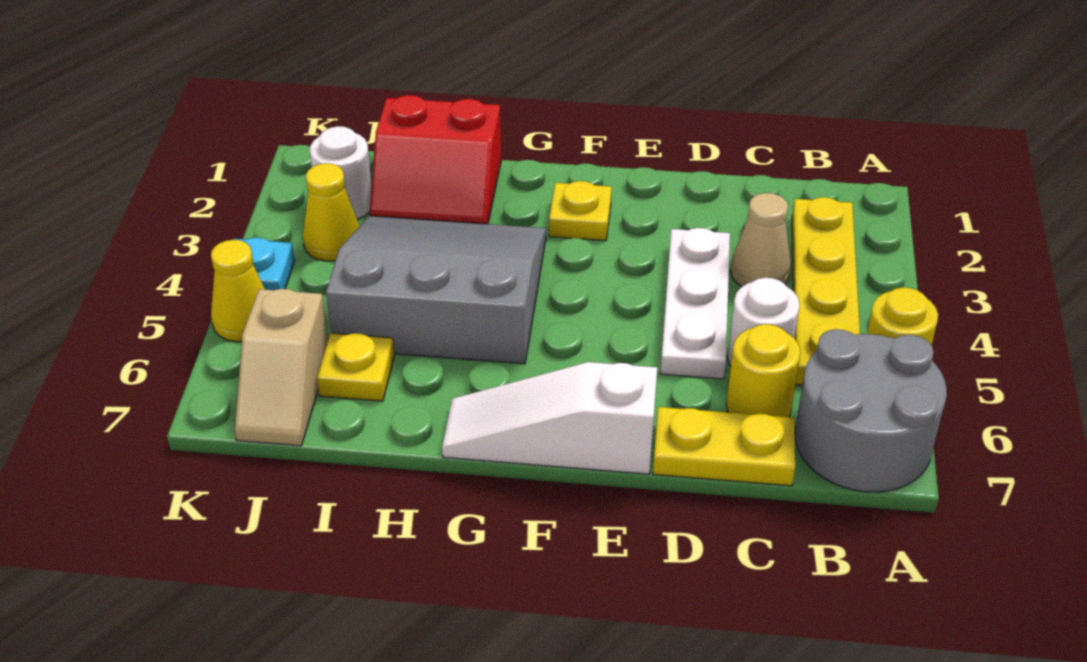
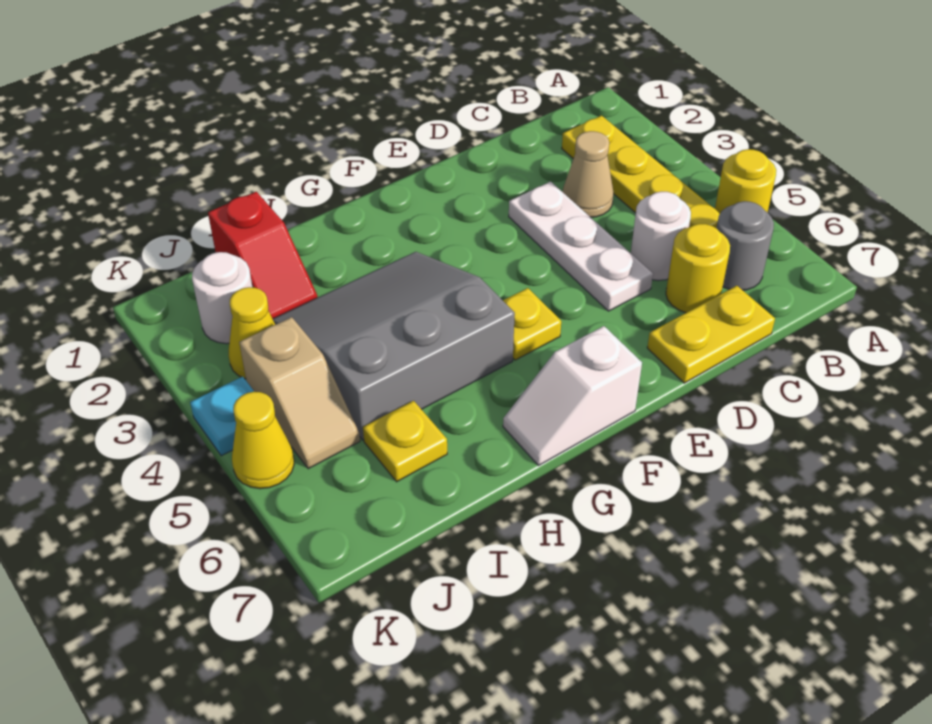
grey round brick A6:B7 level 1 -> grey round brick B6 level 1
white slope E7:G7 level 1 top E -> white slope F7:G7 level 1 top F
yellow plate F2 level 1 -> yellow plate F5 level 1
red slope H1:I2 level 1 top 1 -> red slope I1:I2 level 1 top 1
tan slope J6:J7 level 1 top 6 -> tan slope J4:J5 level 1 top 4

